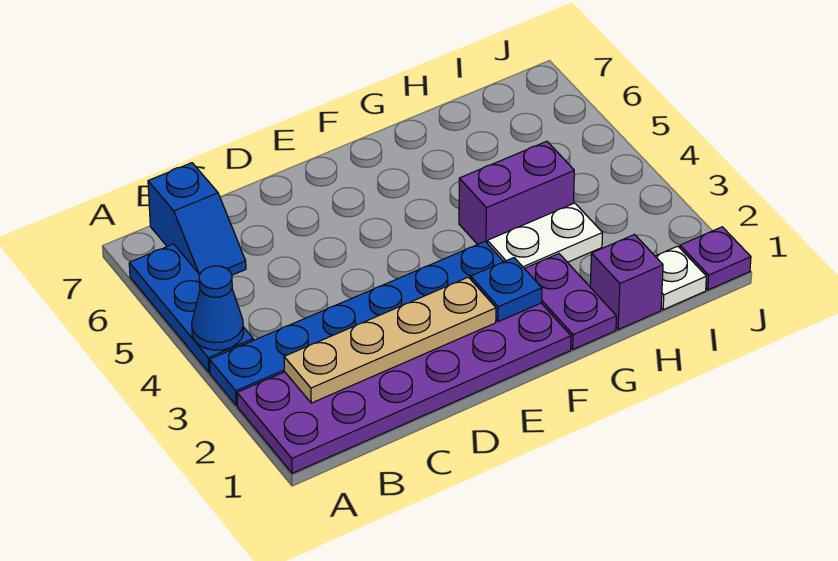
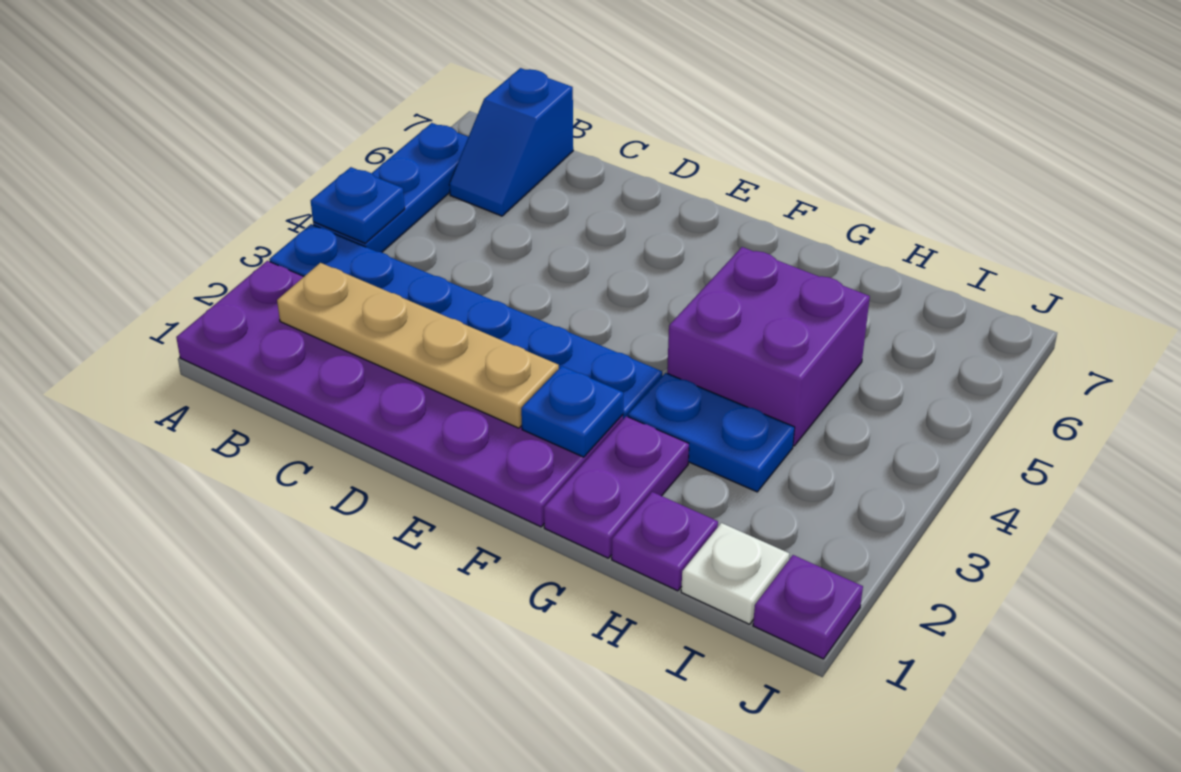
blue cone A4 level 2 -> blue plate A4 level 2
white plate G3:H3 level 1 -> blue plate G3:H3 level 1
purple brick G4:H4 level 1 -> purple brick G4:H5 level 1
purple brick H1 level 1 -> purple plate H1 level 1

